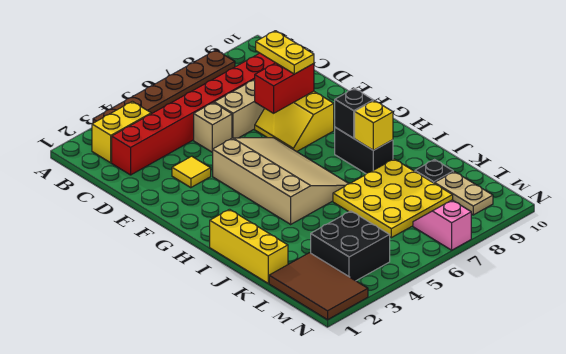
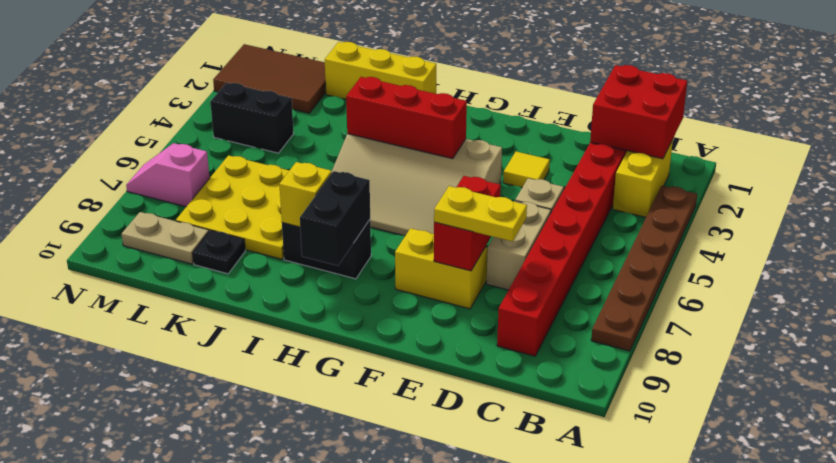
none -> red brick B1:C2 level 2
none -> red brick G4:I4 level 2
black brick H8 level 2 -> black brick H8:H9 level 2
black brick L3:M4 level 1 -> black brick L4:M4 level 1
pink slope M7:N7 level 1 top N -> pink slope M7:N7 level 1 top M

